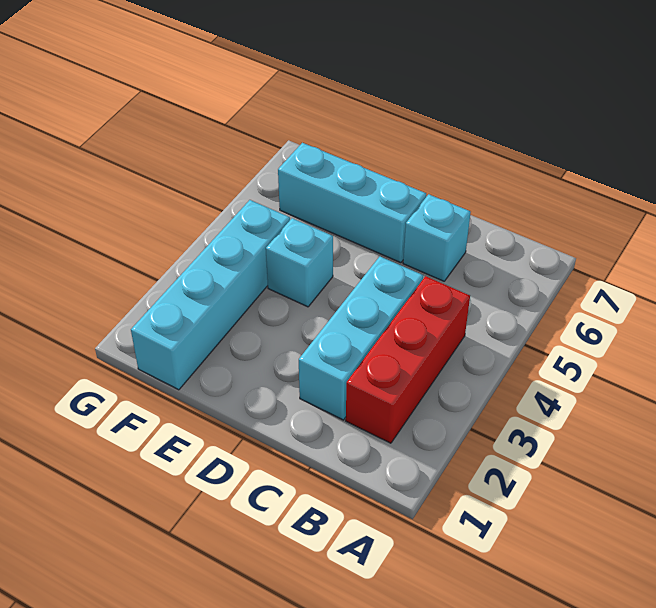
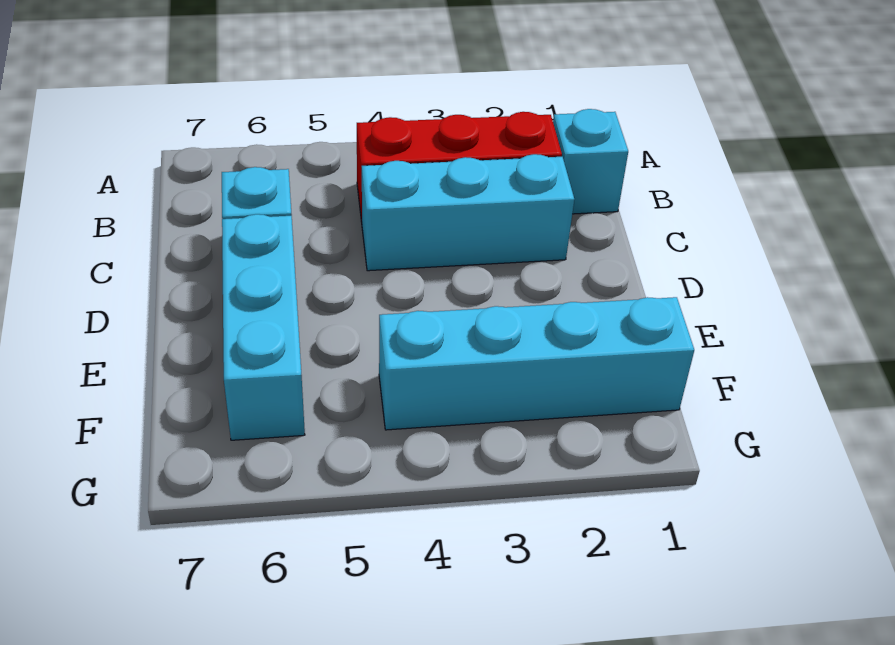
cyan brick E4 level 1 -> cyan brick B1 level 1

